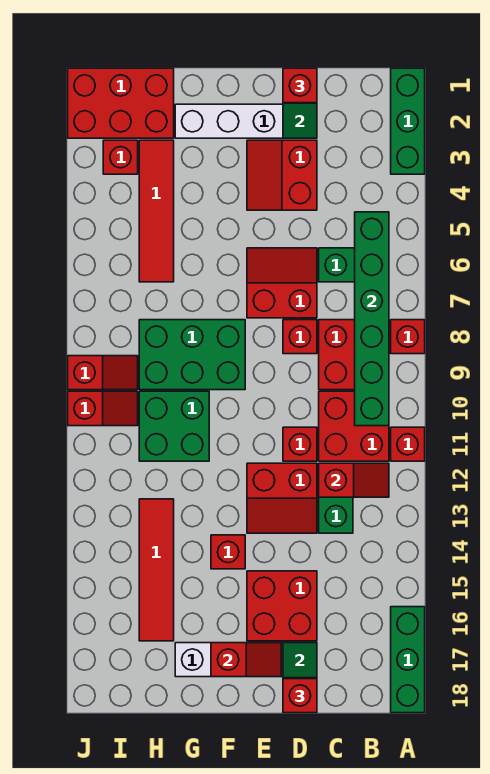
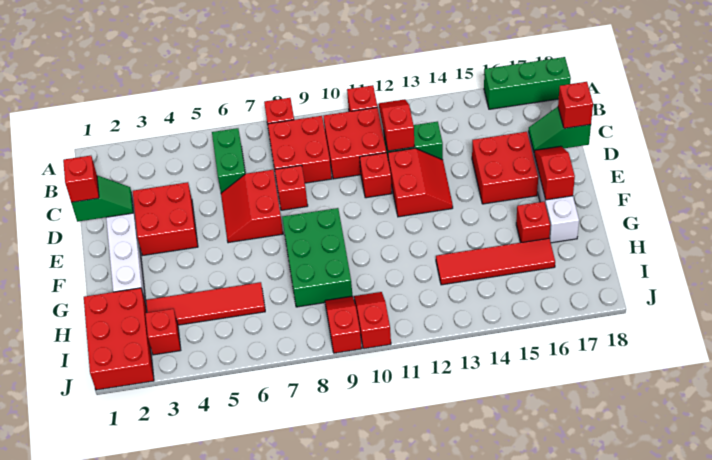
green brick A1:A3 level 1 -> none
green brick B5:B10 level 2 -> none
red slope D3:E4 level 1 top D -> red brick D3:E4 level 1
red brick F14 level 1 -> red brick G16 level 1
green brick G10:H11 level 1 -> none

